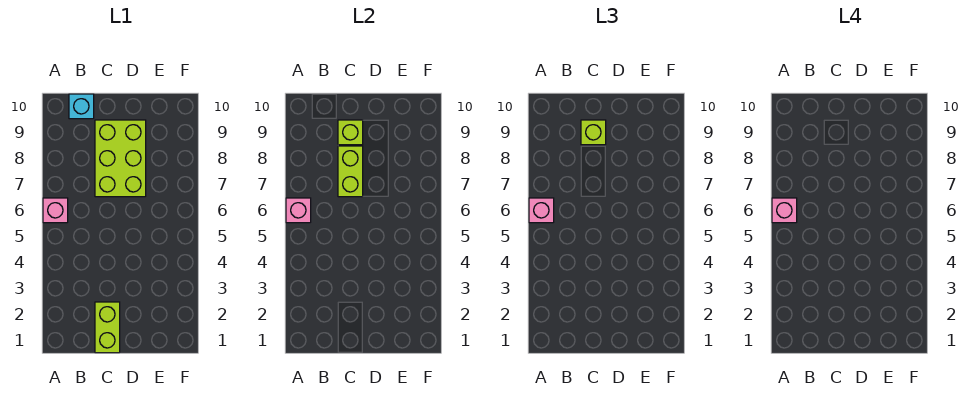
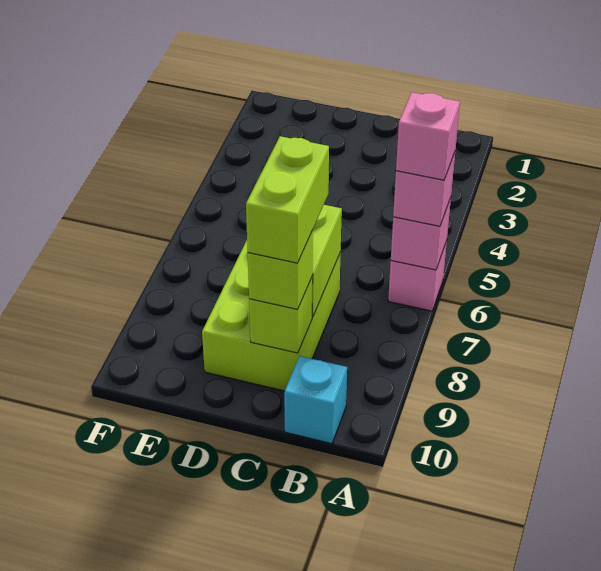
lime brick C1:C2 level 1 -> lime brick C8:C9 level 4

